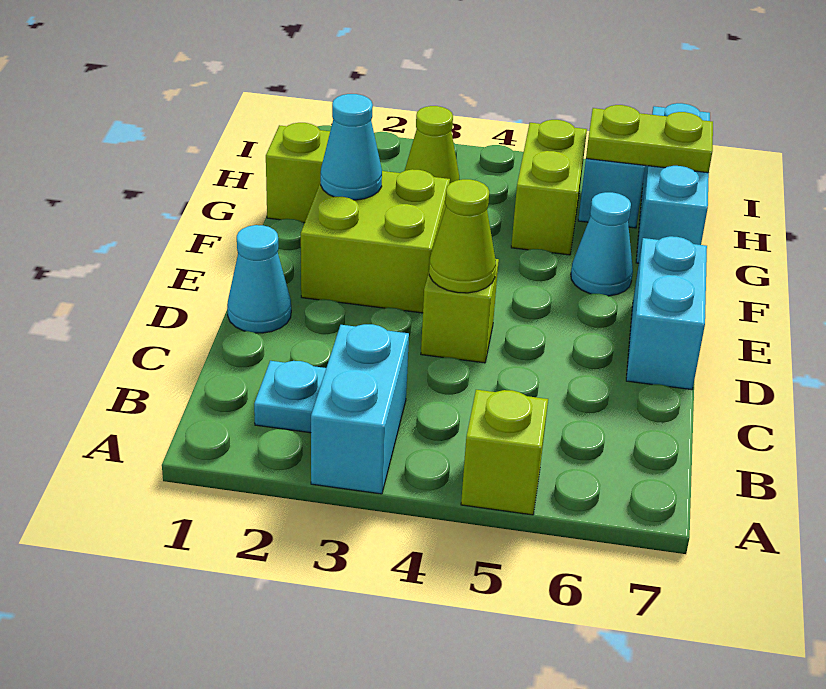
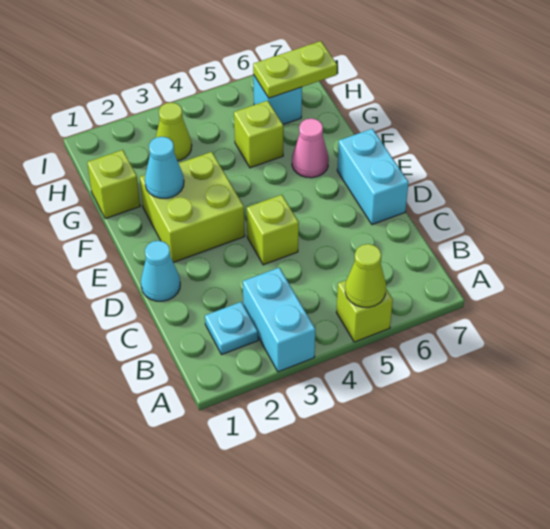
lime cone D4 level 2 -> lime cone A5 level 2
cyan cone F6 level 1 -> pink cone F6 level 1
lime brick G5:H5 level 1 -> lime brick G5 level 1
cyan brick G7:I7 level 1 -> none

